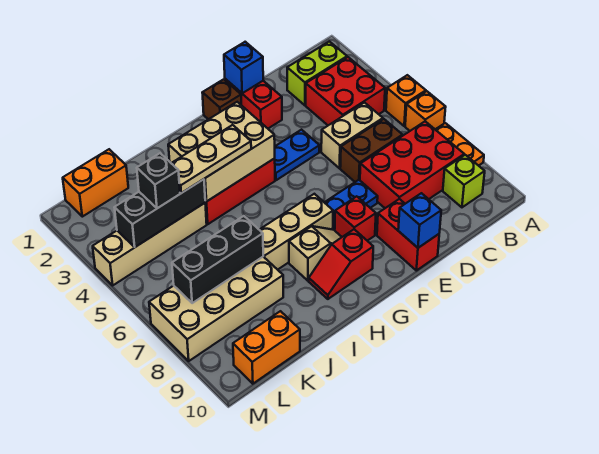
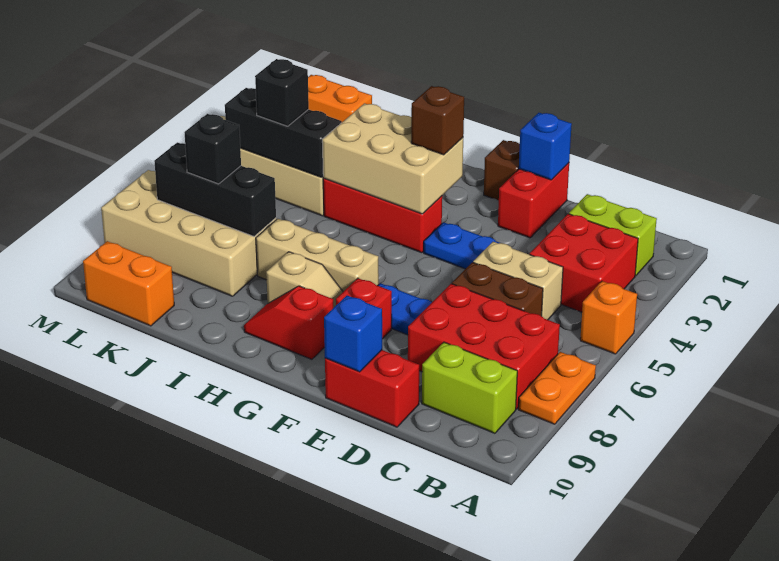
orange brick A6 level 1 -> none
lime brick B9 level 1 -> lime brick B9:C9 level 1
red brick E9:E10 level 1 -> red brick D10:E10 level 1
none -> brown brick G3 level 3
tan plate H4:J4 level 3 -> none
none -> black brick K7 level 3

